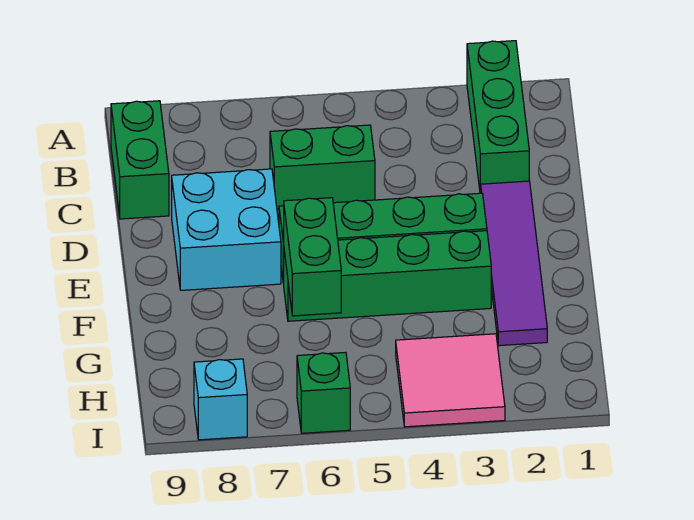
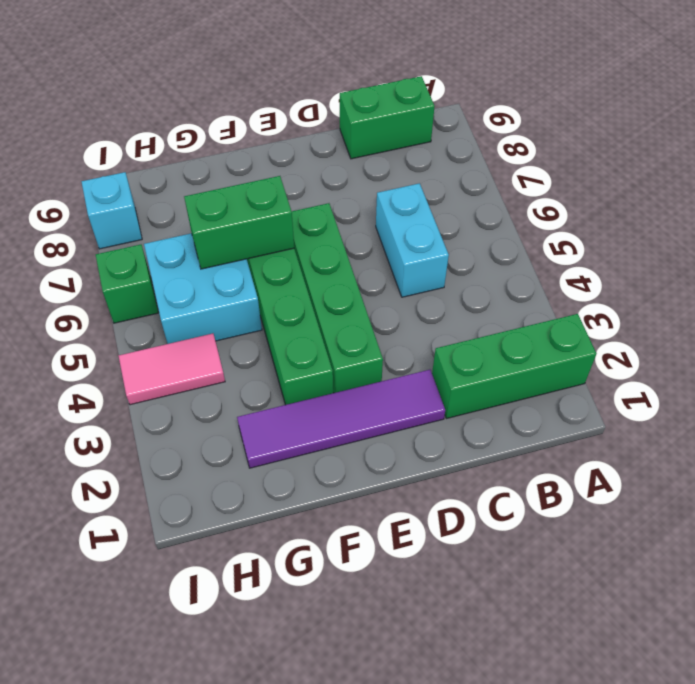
green brick C5:C6 level 1 -> cyan brick C5:C6 level 1
cyan brick D7:E8 level 1 -> cyan brick G5:H6 level 1
pink tile H3:I4 level 1 -> pink tile H4:I4 level 1

